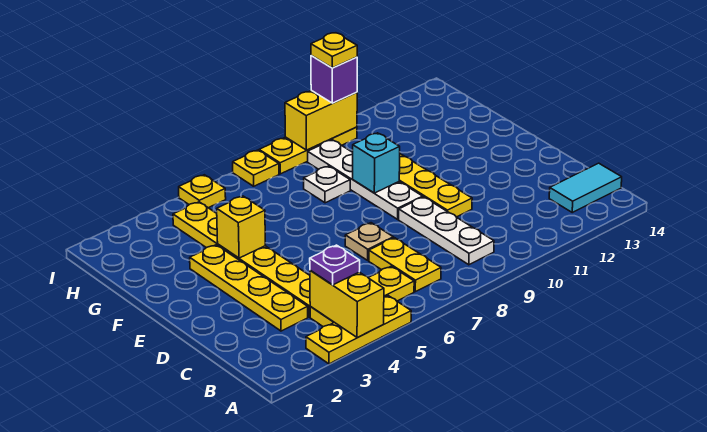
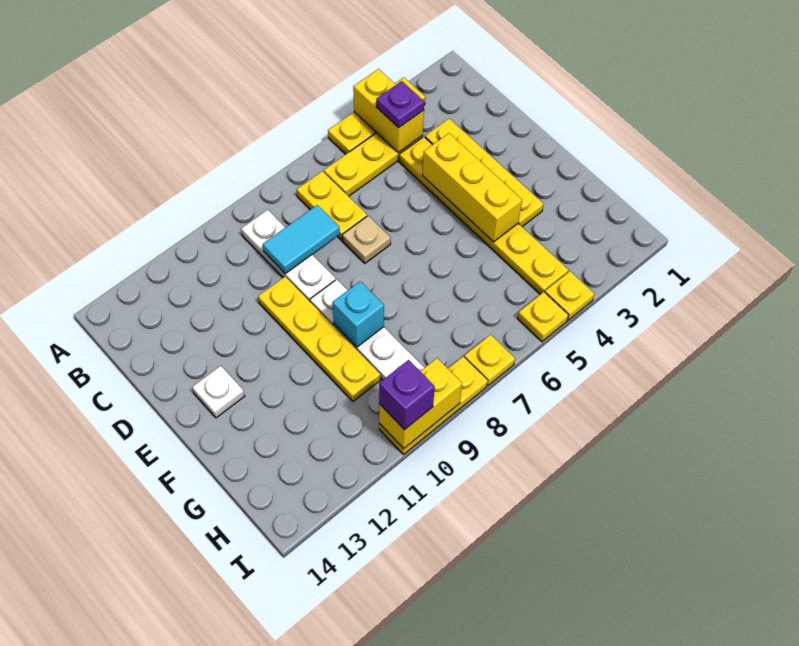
cyan tile B13:B14 level 1 -> cyan tile C8:C9 level 2
yellow brick F4 level 2 -> yellow brick D4:F4 level 2
white plate G8 level 1 -> white plate E13 level 1
yellow plate I10 level 4 -> yellow plate I4 level 1

